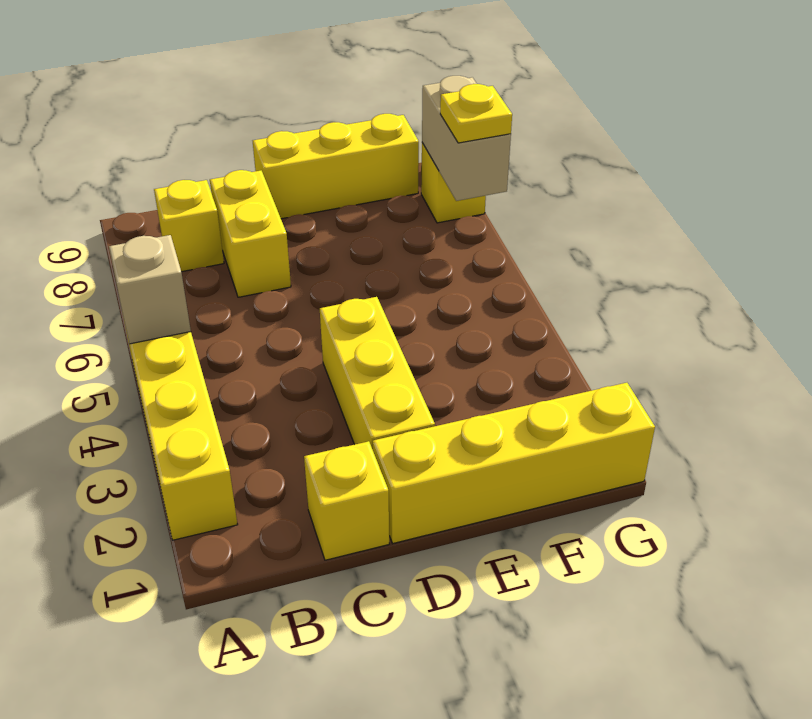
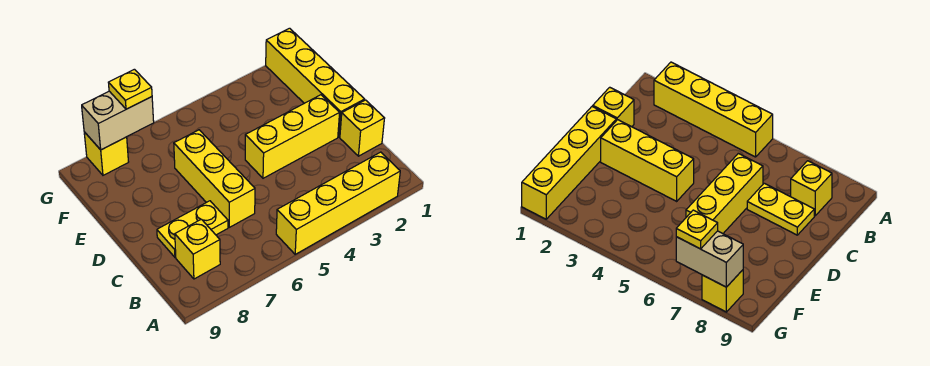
tan brick A5 level 2 -> none
yellow brick C7:C8 level 1 -> yellow plate C7:C8 level 1
yellow brick D9:F9 level 1 -> yellow brick C6:E6 level 1

